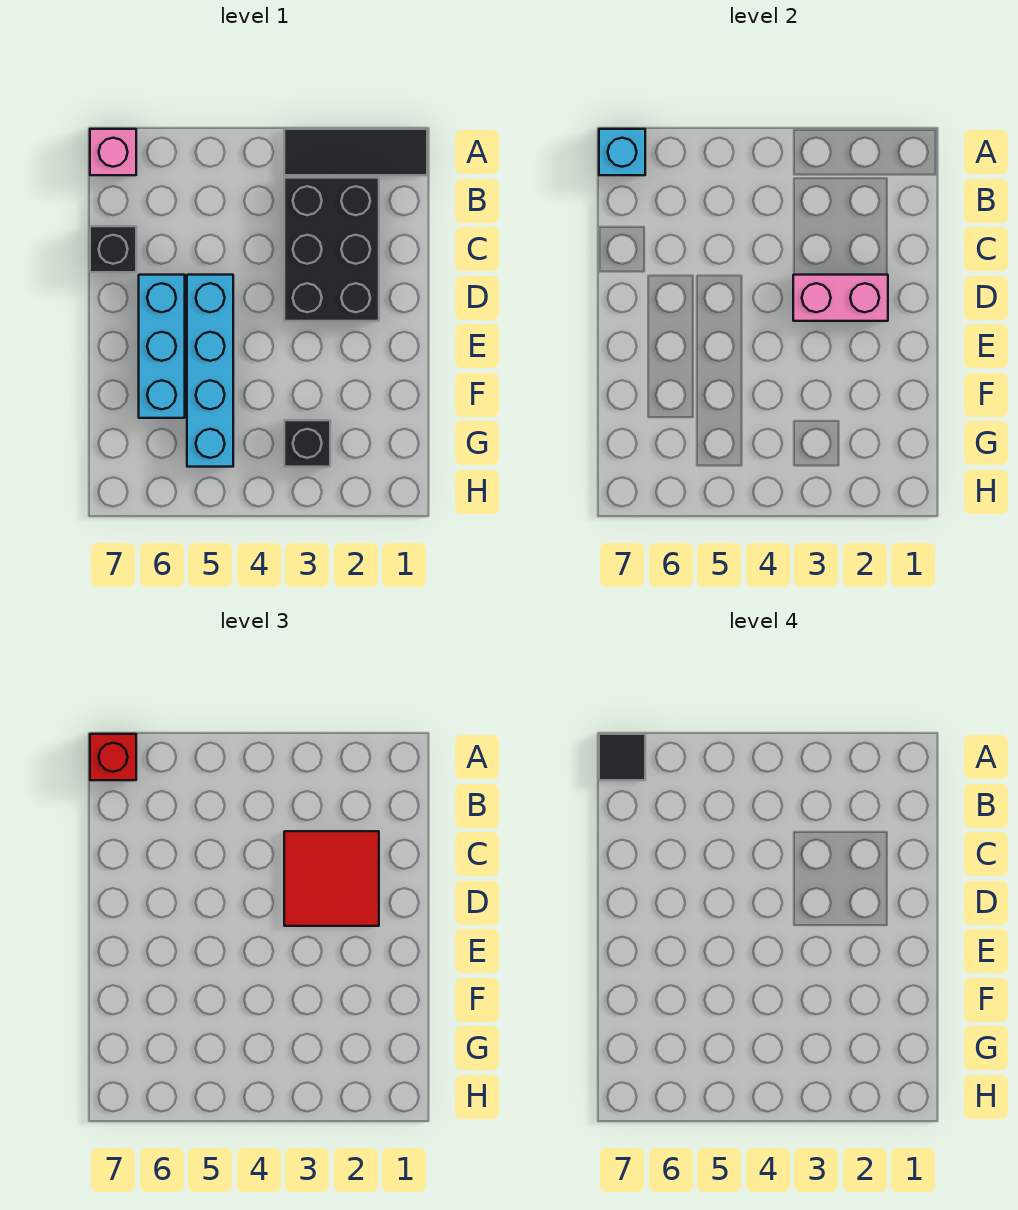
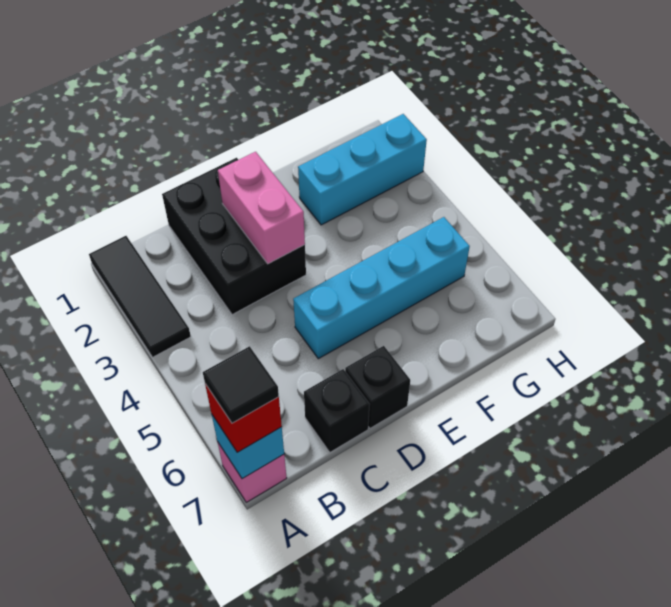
black brick B2:D3 level 1 -> black brick C1:D3 level 1
red tile C2:D3 level 3 -> none
cyan brick D6:F6 level 1 -> cyan brick F2:H2 level 1
black brick G3 level 1 -> black brick D7 level 1

